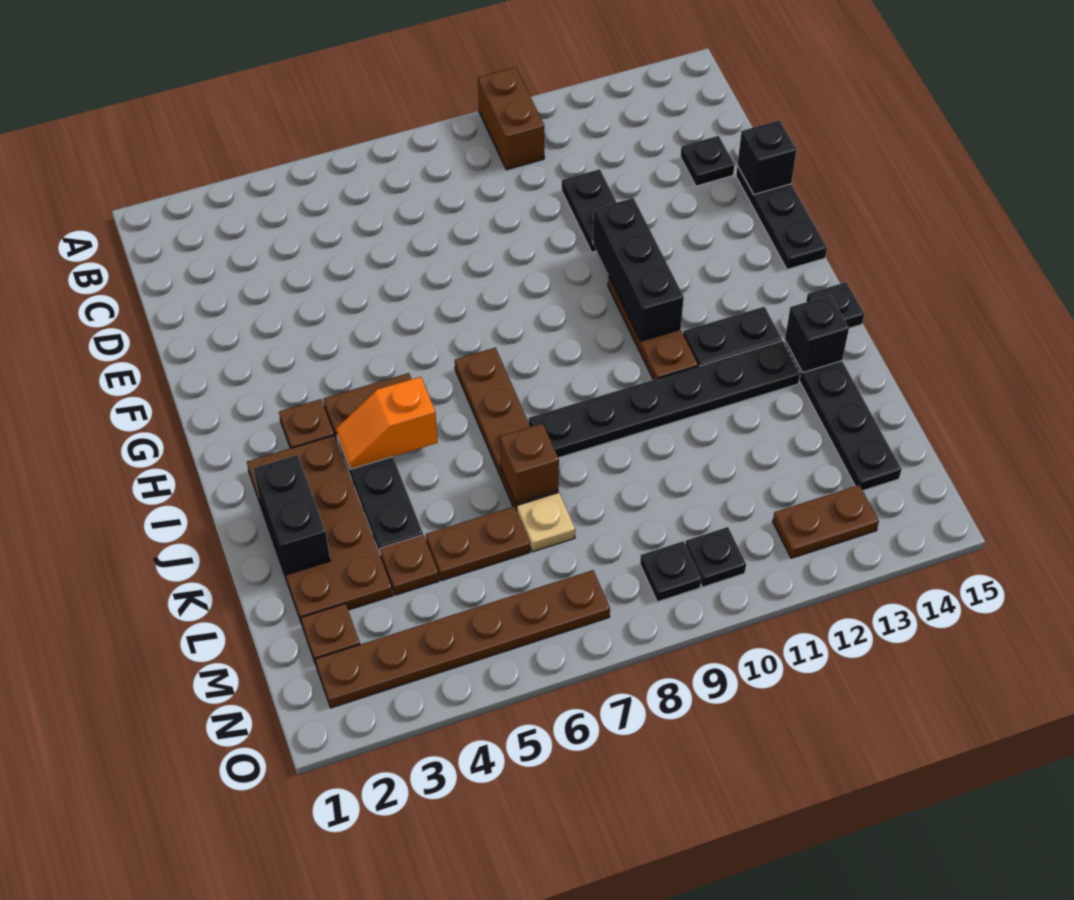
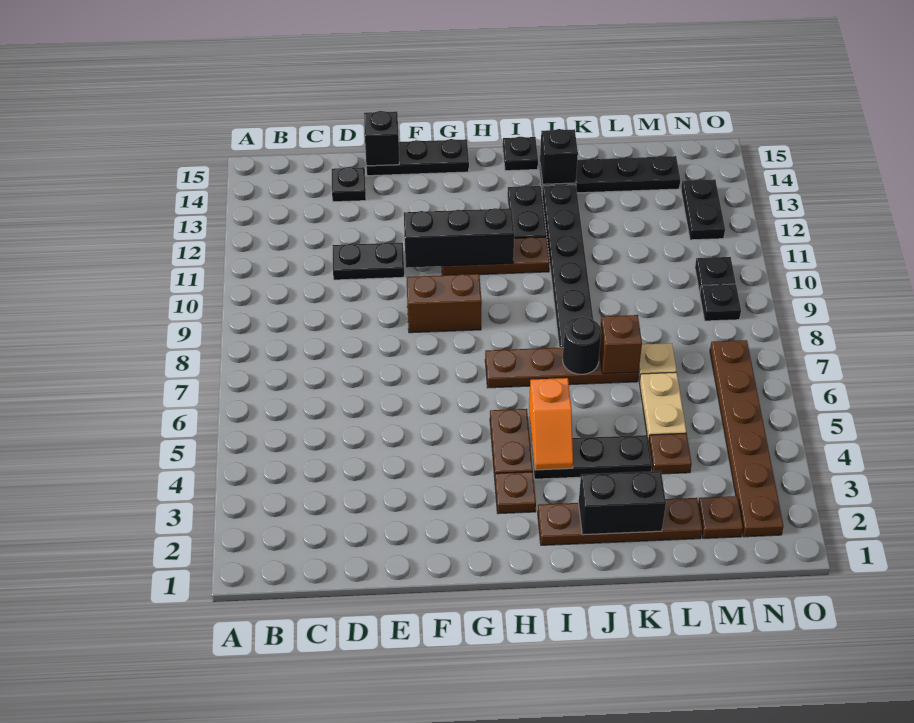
brown brick A10:B10 level 1 -> brown brick F9:G9 level 1
brown plate I2:L3 level 1 -> brown plate I2:L2 level 1
none -> black round brick J7 level 2
brown plate L5:L6 level 1 -> tan plate L5:L6 level 1
brown plate N12:N13 level 1 -> black plate N12:N13 level 1

